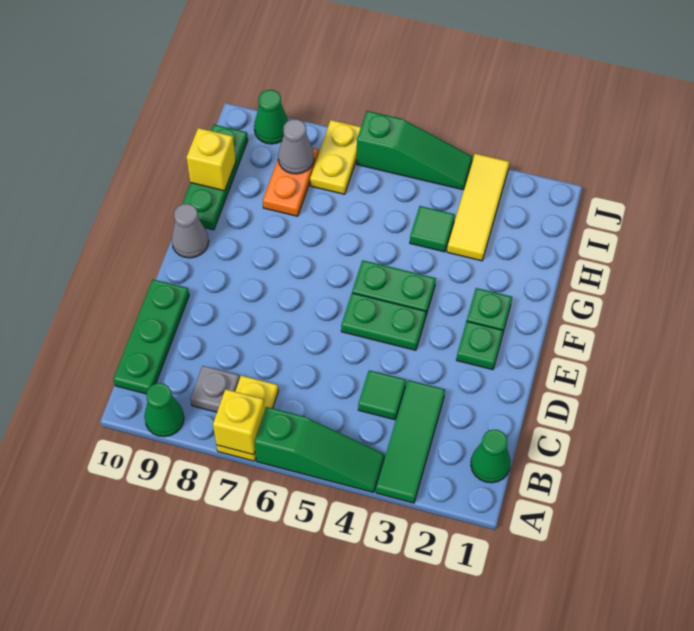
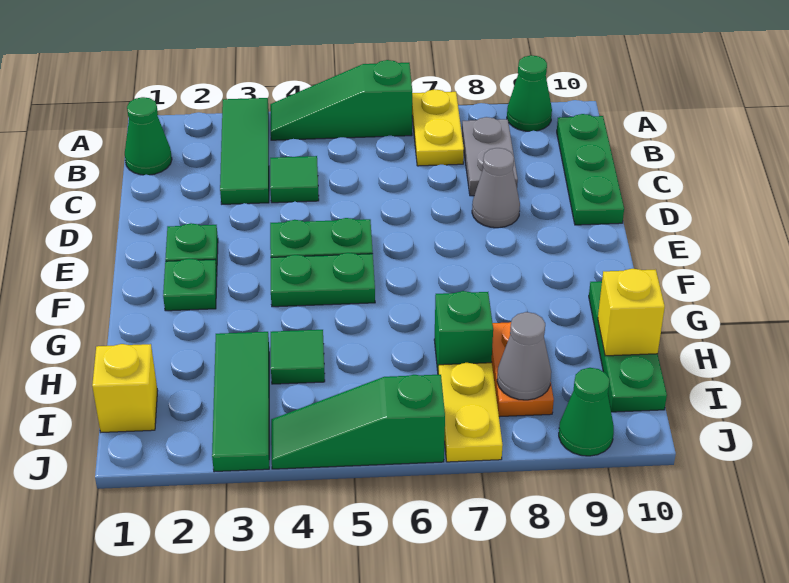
yellow brick A7 level 2 -> yellow brick I1 level 1
grey plate B8 level 1 -> grey plate B8:C8 level 1
grey cone F10 level 1 -> grey cone D8 level 1
yellow tile H3:J3 level 1 -> green tile H3:J3 level 1
none -> green brick H7 level 1

